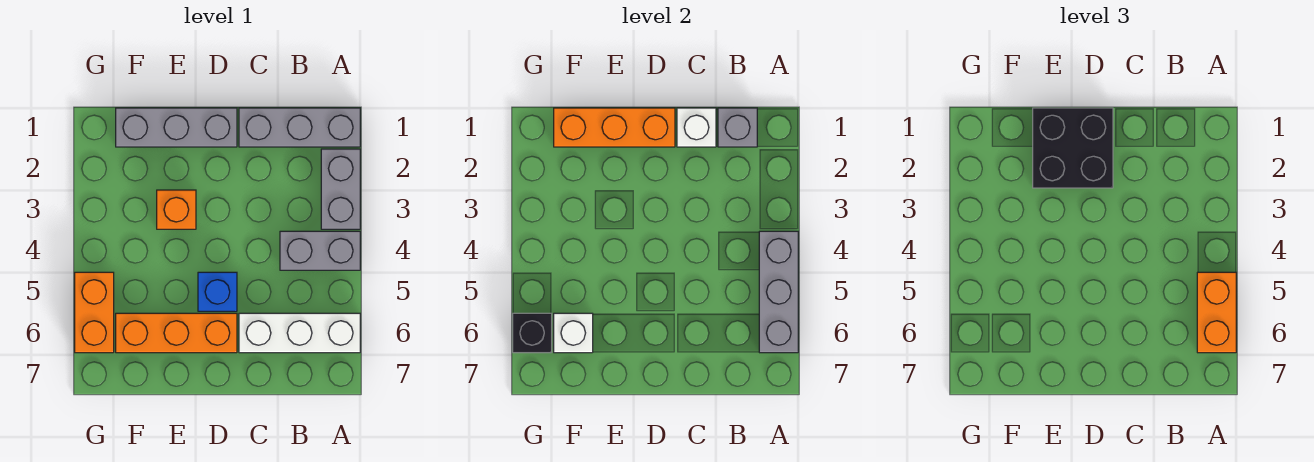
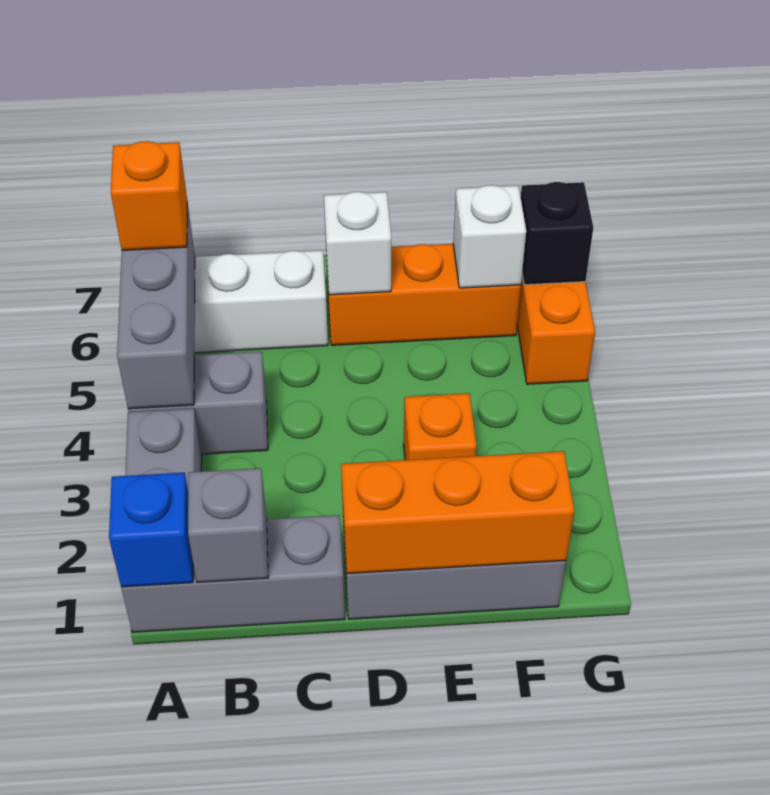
orange brick A5:A6 level 3 -> orange brick A6 level 3
white brick C1 level 2 -> white brick D6 level 2
black brick D1:E2 level 3 -> none
blue brick D5 level 1 -> blue brick A1 level 2

